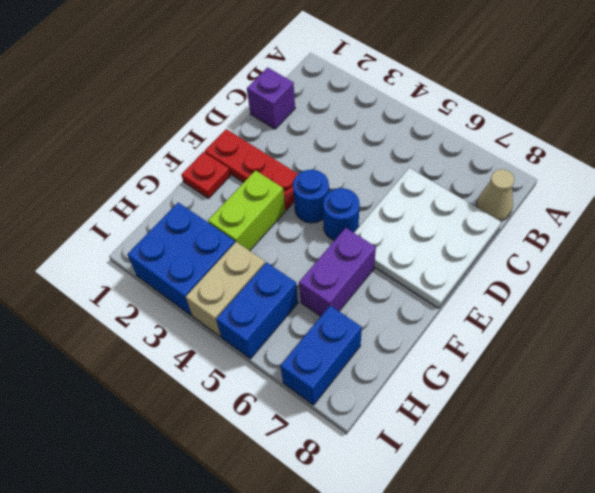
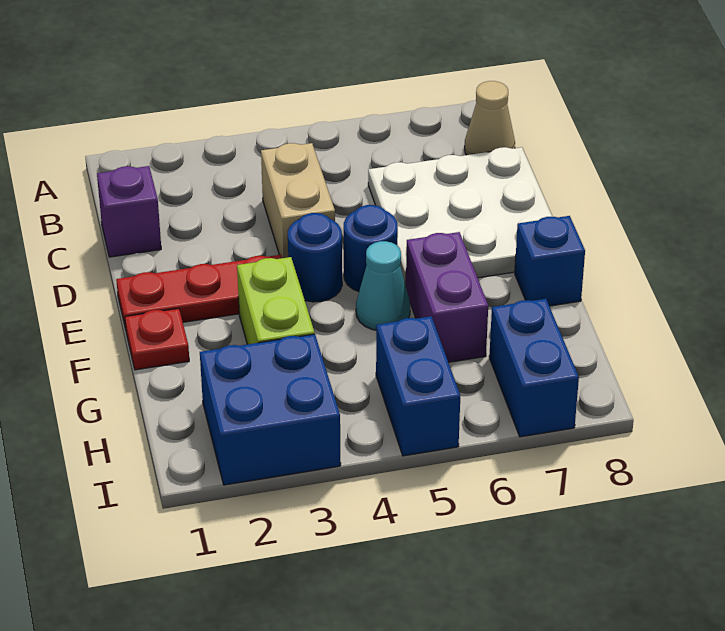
none -> cyan cone F5 level 1
none -> blue brick F8 level 1
tan brick H4:I4 level 1 -> tan brick C4:D4 level 1

